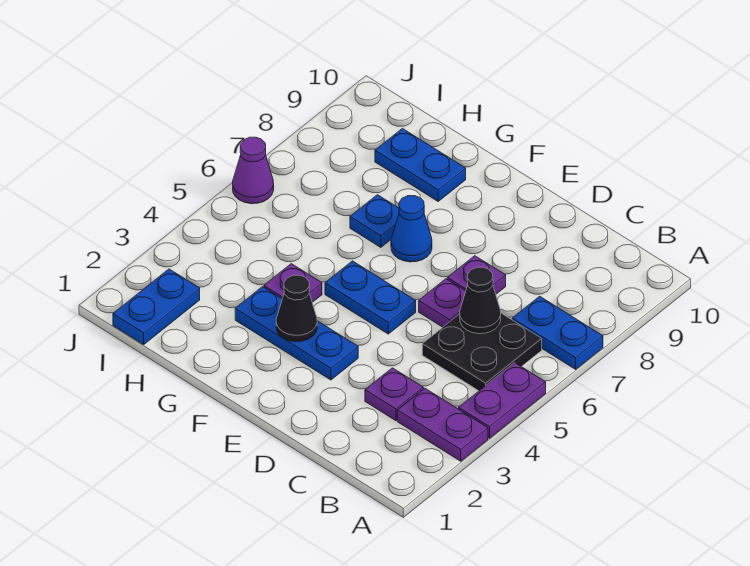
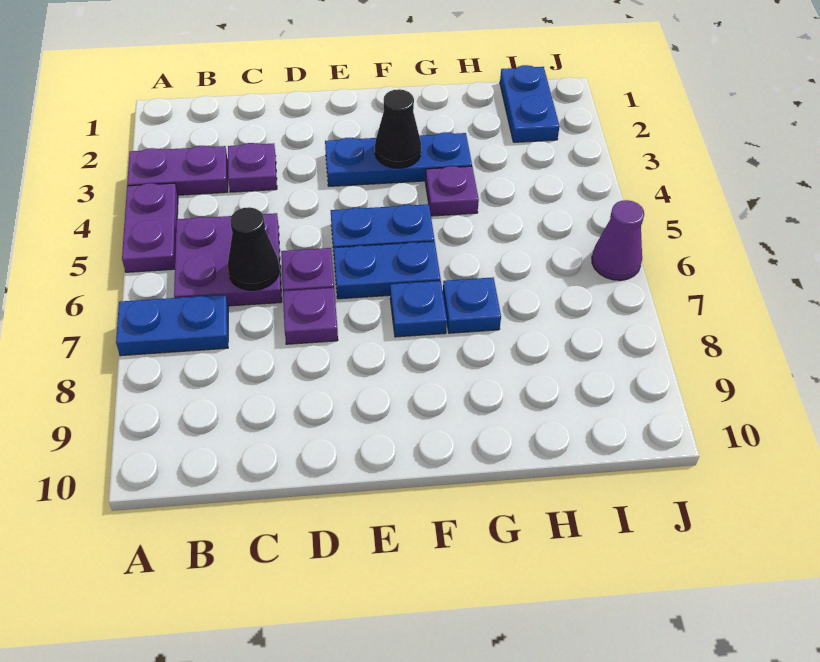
black plate B5:C6 level 1 -> purple plate B5:C6 level 1
blue cone F7 level 1 -> blue plate F7 level 1
blue plate G9:H9 level 1 -> blue plate E6:F6 level 1

